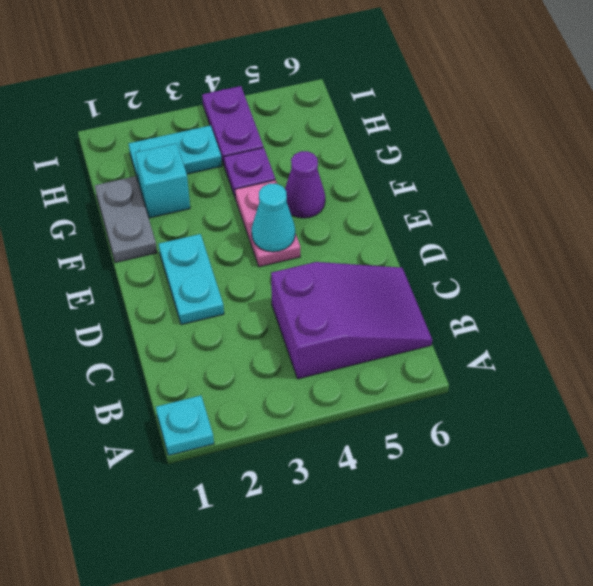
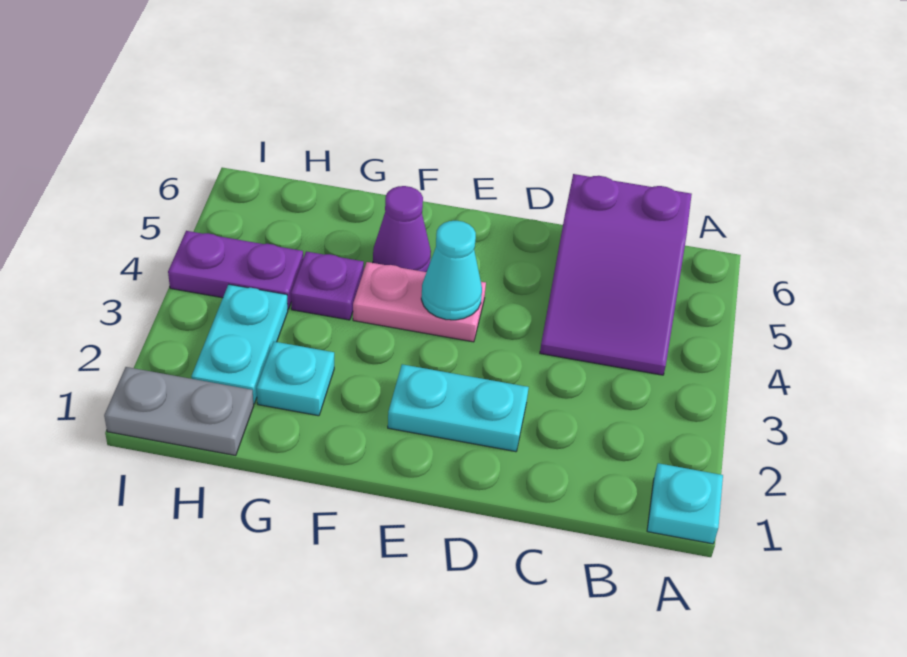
purple slope B4:C6 level 1 top 4 -> purple slope B4:C6 level 1 top 6
grey plate F1:G1 level 1 -> grey plate H1:I1 level 1
cyan brick G2 level 1 -> cyan plate G2 level 1

